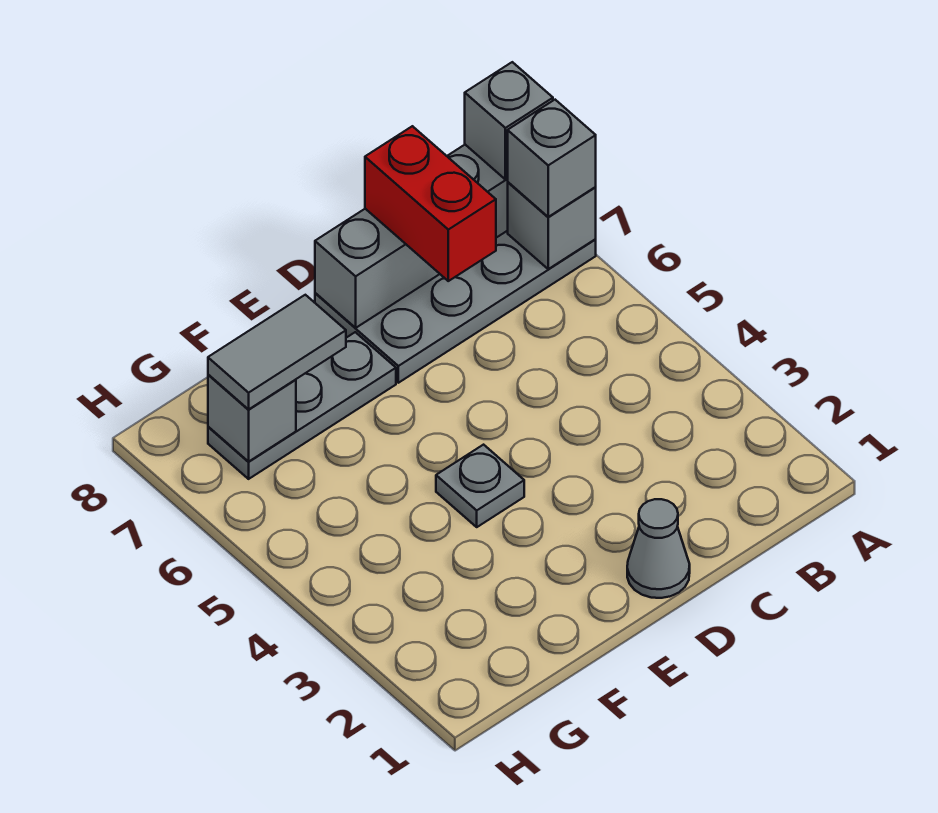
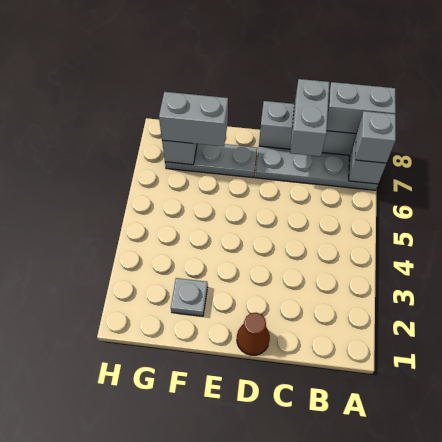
grey brick A8 level 3 -> grey brick A8:B8 level 3
red brick C7:C8 level 3 -> grey brick C7:C8 level 3
grey cone D1 level 1 -> brown cone D1 level 1
grey plate E4 level 1 -> grey plate F2 level 1
grey tile F7:G7 level 3 -> grey brick F7:G7 level 3

